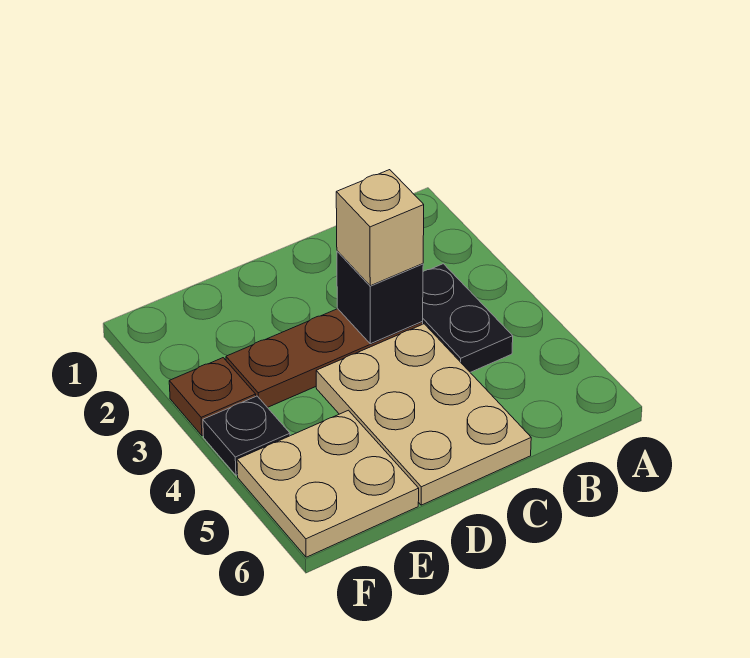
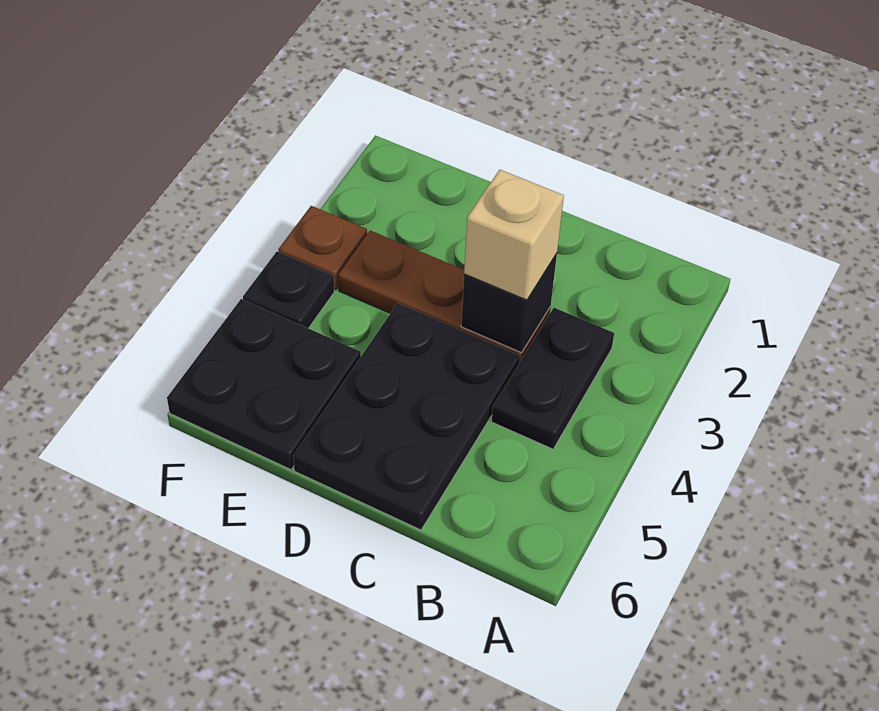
tan plate C4:D6 level 1 -> black plate C4:D6 level 1
tan plate E5:F6 level 1 -> black plate E5:F6 level 1

